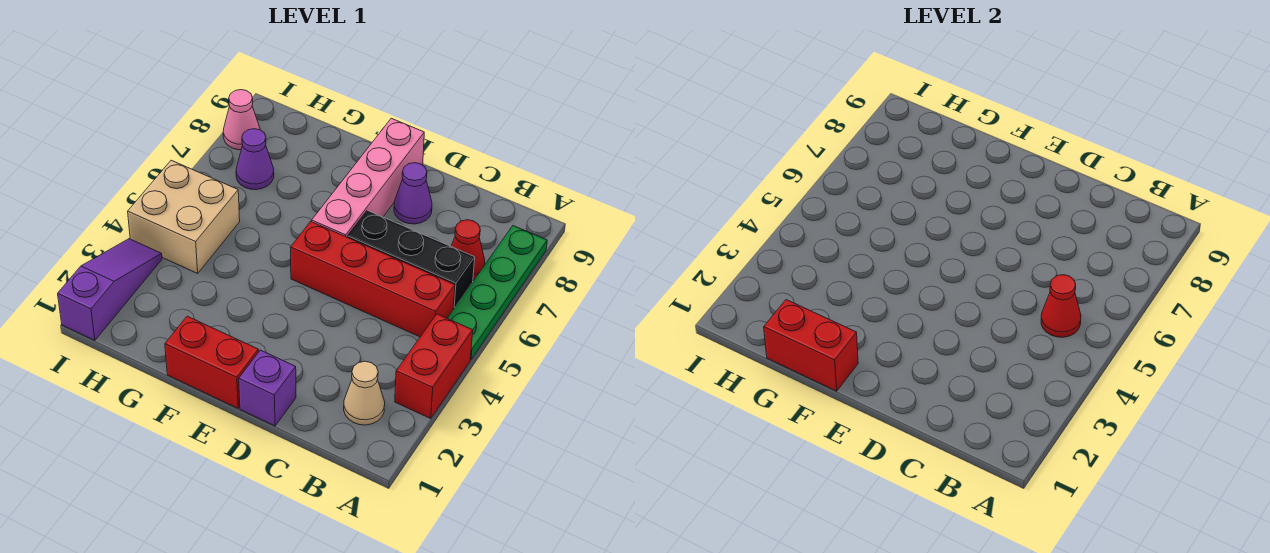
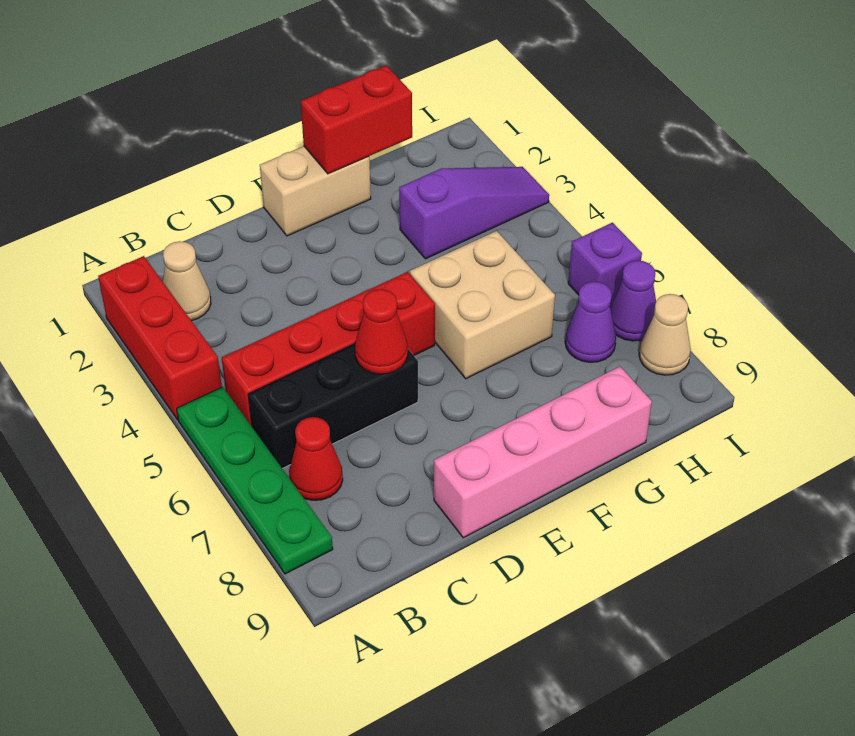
red brick A3:A4 level 1 -> red brick A2:A4 level 1
red cone B5 level 2 -> red cone D6 level 2
purple brick D1 level 1 -> purple brick I6 level 1
purple cone D8 level 1 -> purple cone I7 level 1
red brick E1:F1 level 1 -> tan brick E1:F1 level 1
pink brick E6:E9 level 1 -> pink brick D9:G9 level 1
tan brick H4:I5 level 1 -> tan brick F5:G6 level 1
purple slope I1:I3 level 1 top 1 -> purple slope G3:I3 level 1 top G
pink cone I8 level 1 -> tan cone I8 level 1

